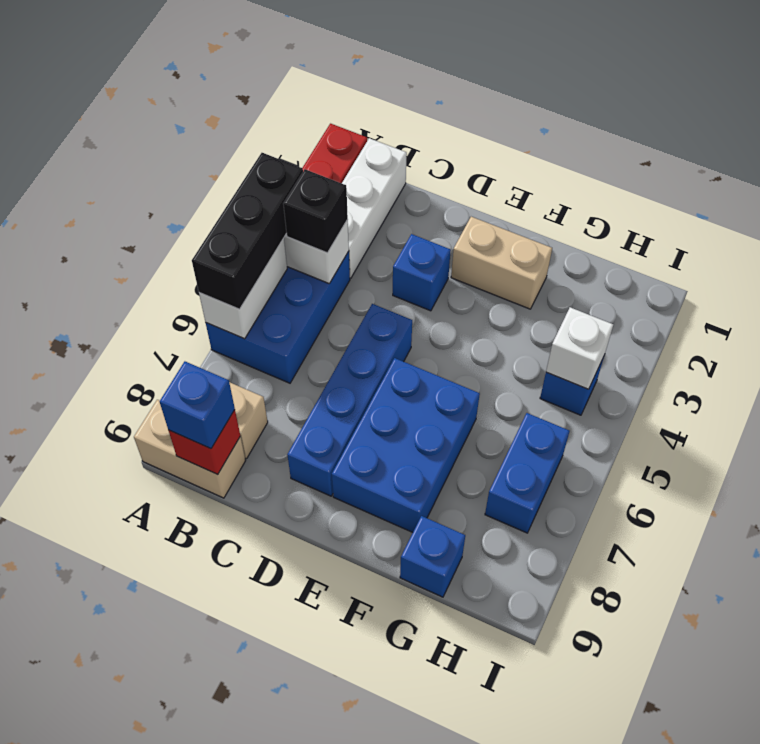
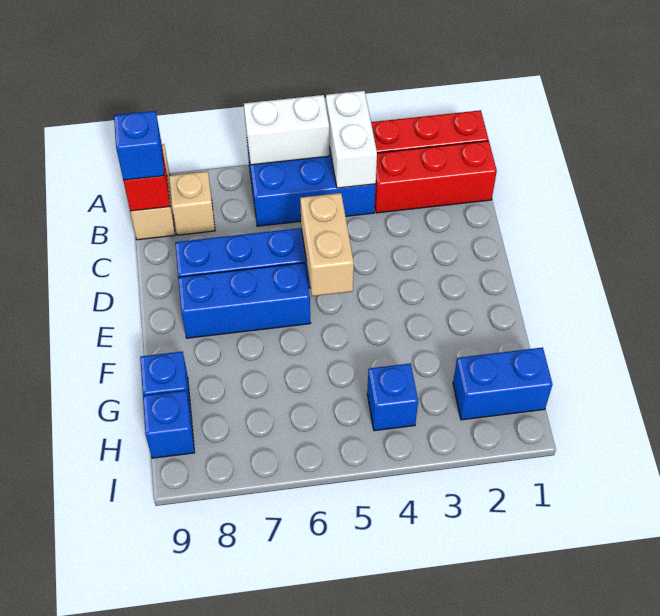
black brick A4:A6 level 3 -> none
white brick B1:B3 level 1 -> red brick B1:B3 level 1
black brick B4 level 3 -> none
blue brick D3 level 1 -> blue brick H9 level 1
tan brick E2:F2 level 1 -> tan brick D5:E5 level 2
blue brick E6:F8 level 1 -> blue brick E6:E8 level 1
white brick H4 level 2 -> none
blue brick H6:H7 level 1 -> blue brick H1:H2 level 1

